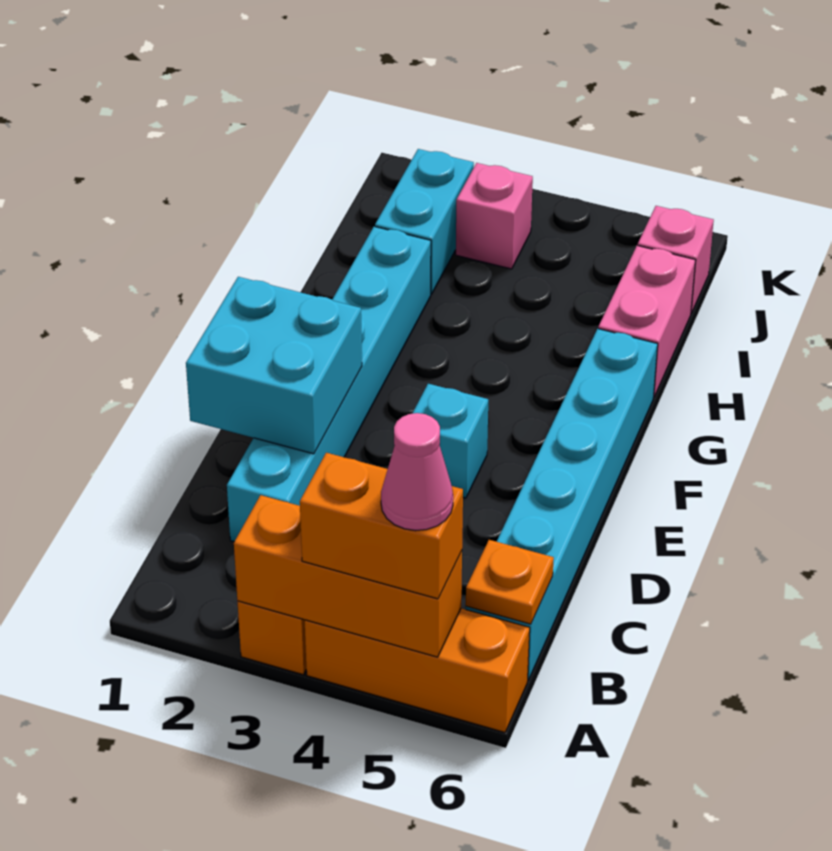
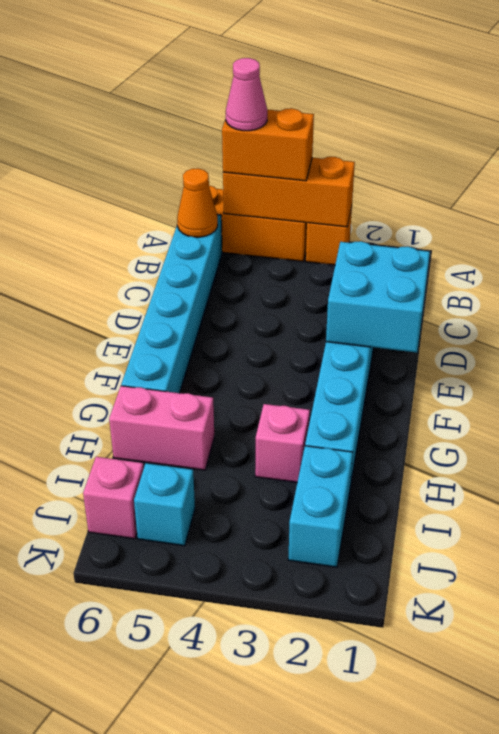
orange plate B6 level 2 -> orange cone B6 level 2
cyan brick E4 level 1 -> cyan brick J5 level 1
pink brick H6:I6 level 1 -> pink brick H5:H6 level 1
pink brick J3 level 1 -> pink brick H3 level 1

